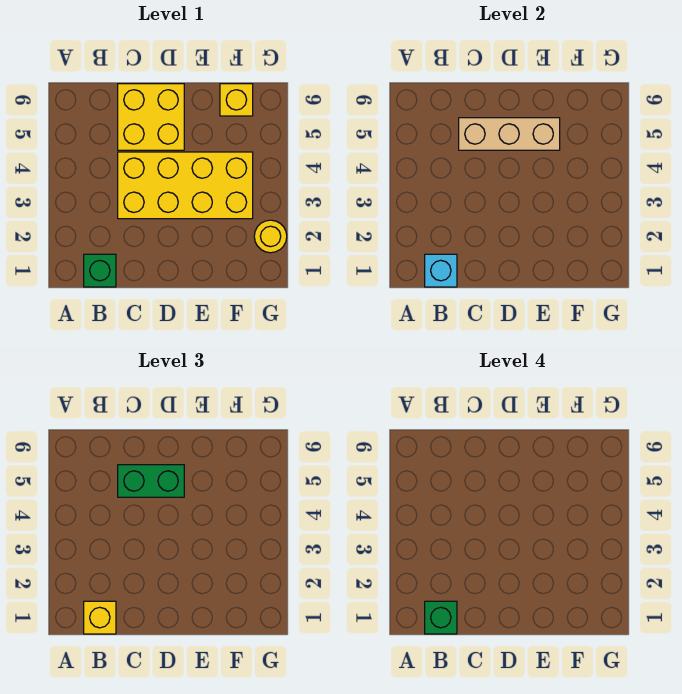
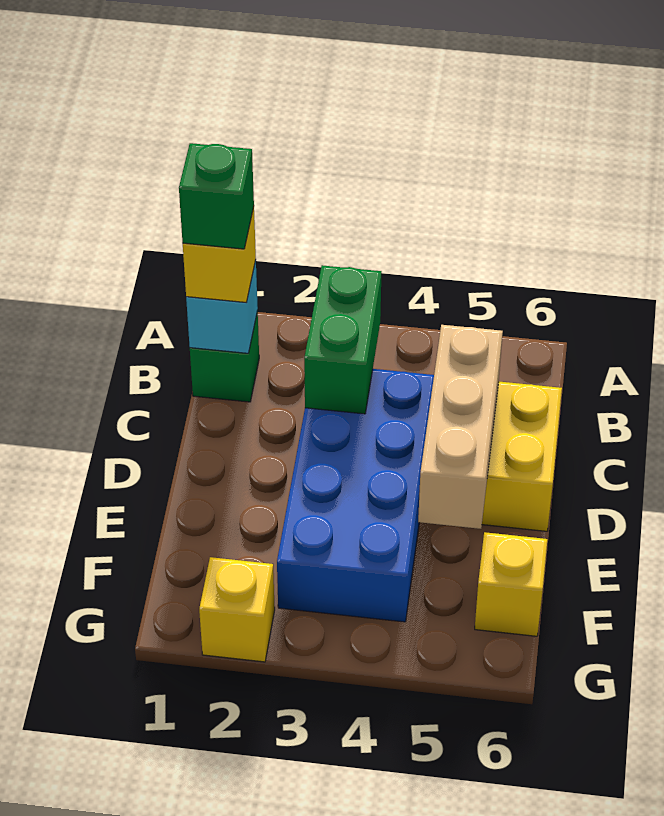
yellow brick C3:F4 level 1 -> blue brick C3:F4 level 1
green brick C5:D5 level 3 -> green brick B3:C3 level 2
yellow round brick G2 level 1 -> yellow brick G2 level 1

